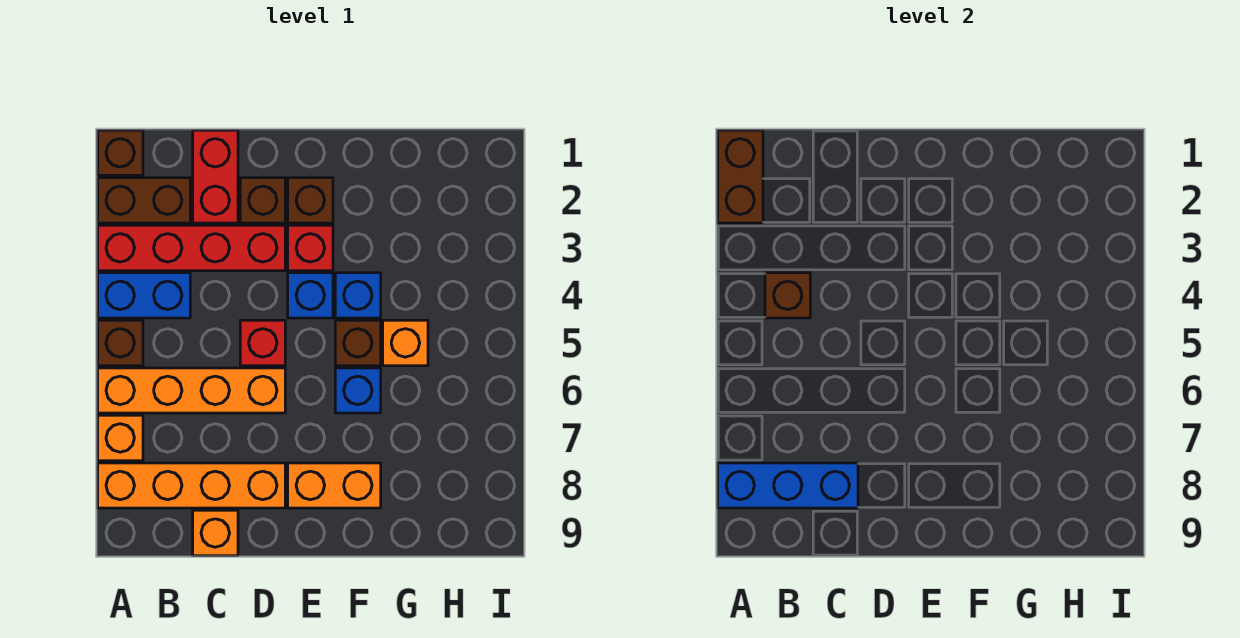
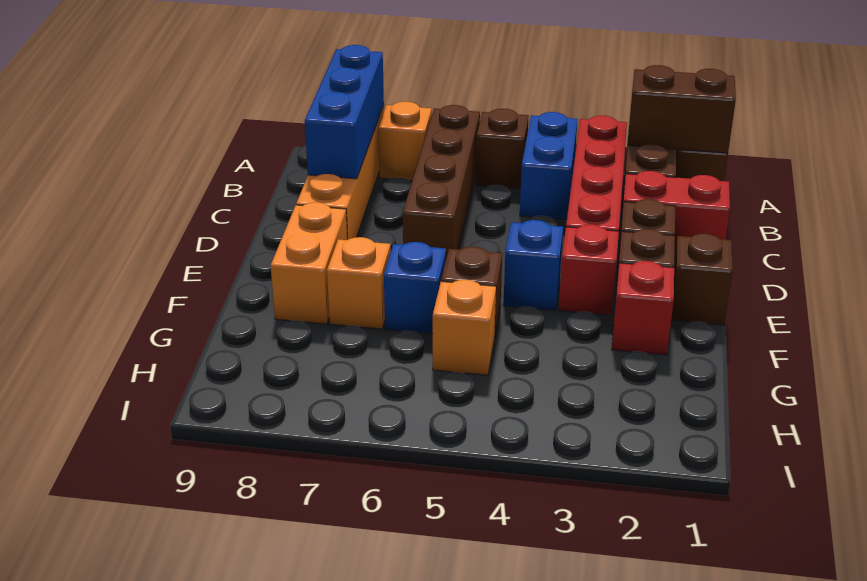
orange brick A6:D6 level 1 -> brown brick A6:D6 level 1
brown brick B4 level 2 -> brown brick E1 level 1
orange brick C9 level 1 -> orange brick F7 level 1
red brick D5 level 1 -> red brick F2 level 1
blue brick F4 level 1 -> none

